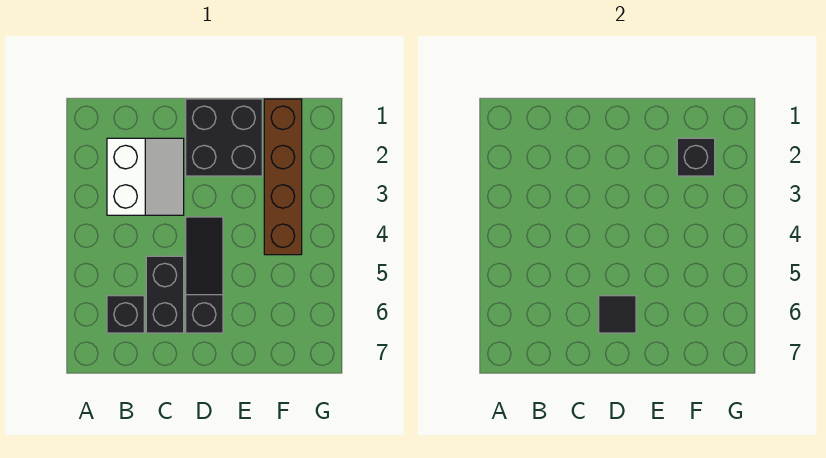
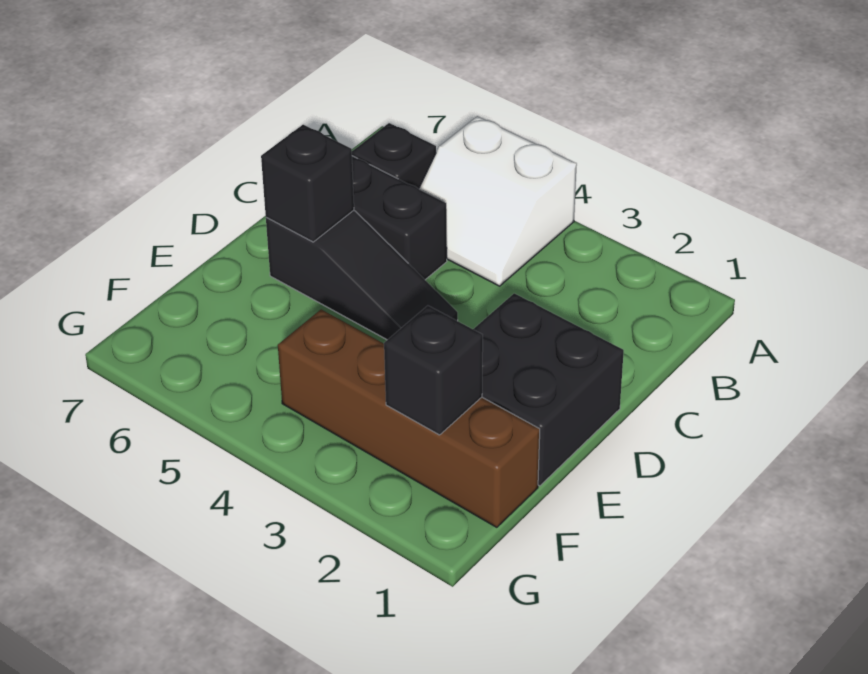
white slope B2:C3 level 1 top B -> white slope A4:B5 level 1 top A
black tile D6 level 2 -> black brick D6 level 2

